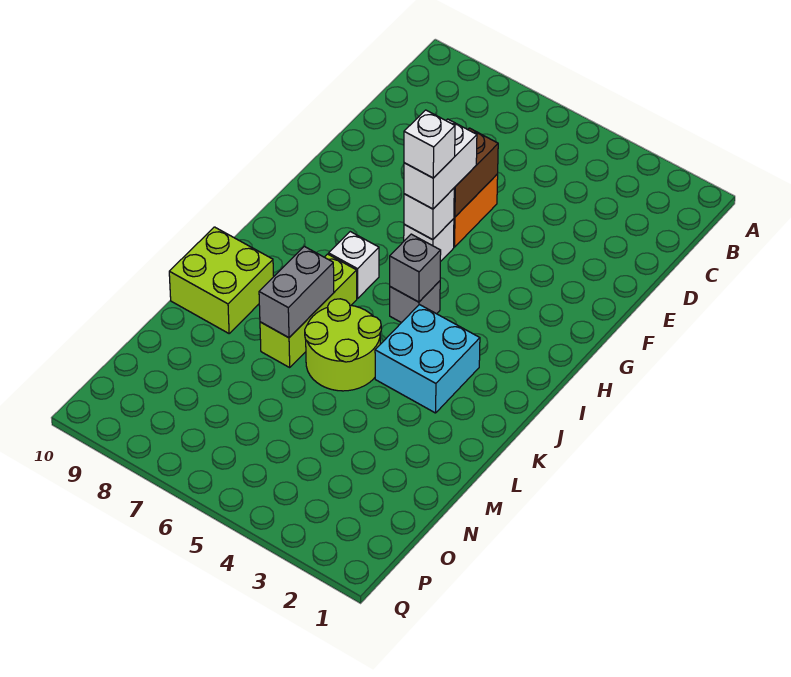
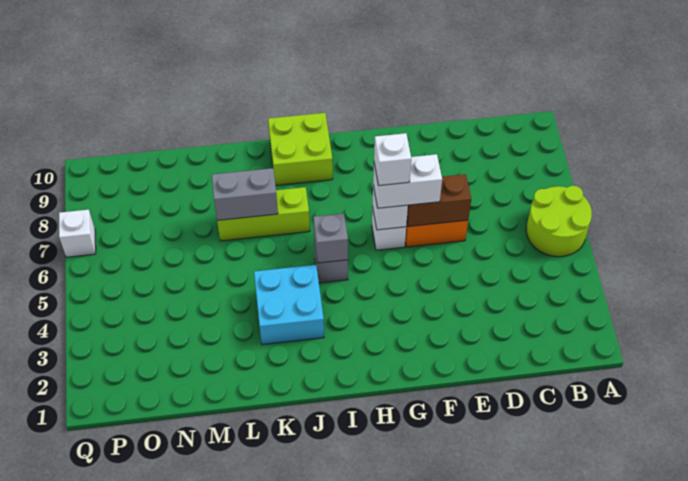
white brick I7 level 1 -> white brick Q7 level 1
lime round brick K5:L6 level 1 -> lime round brick A5:B6 level 1
lime brick K9:L10 level 1 -> lime brick I9:J10 level 1

